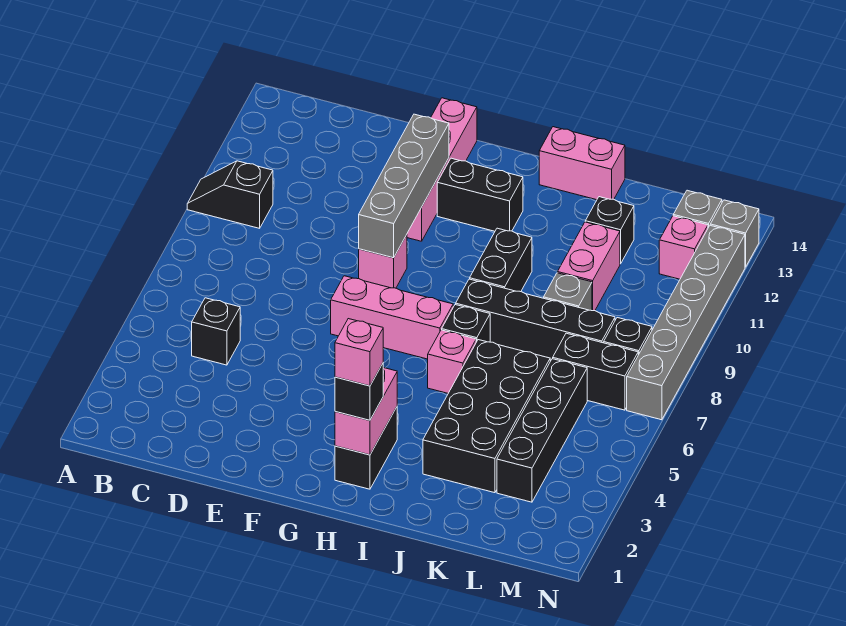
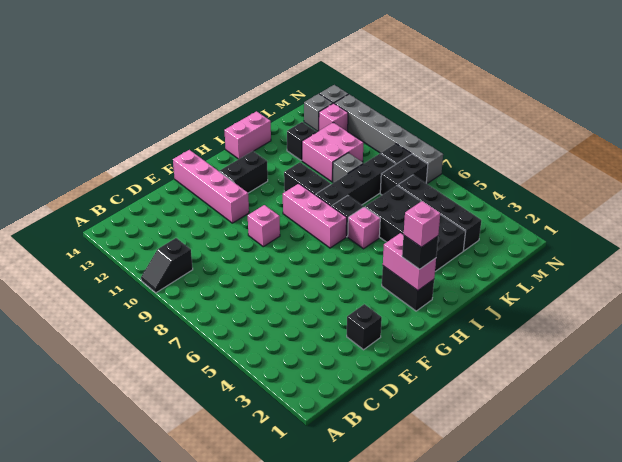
black brick C5 level 1 -> black brick E2 level 1
pink brick F7:H7 level 1 -> pink brick H7:H9 level 1
grey brick F9:F12 level 2 -> none
pink brick K10:K11 level 1 -> pink brick K10:L11 level 1

